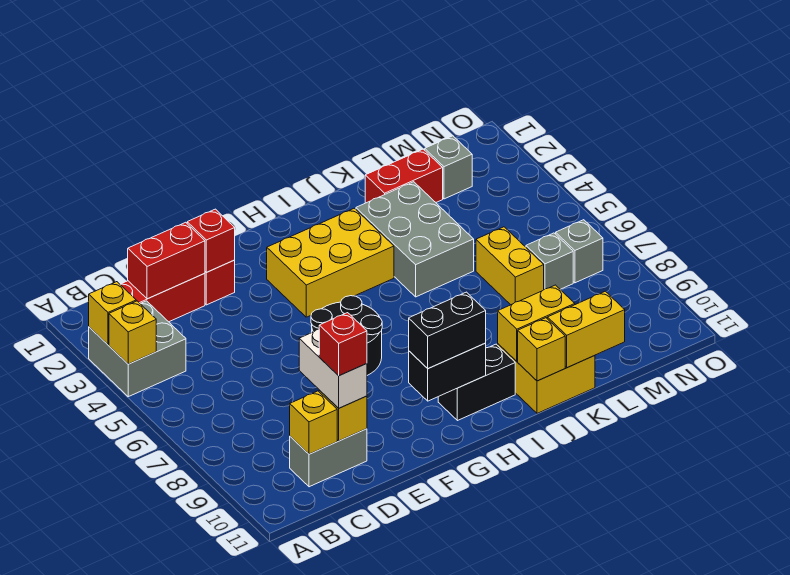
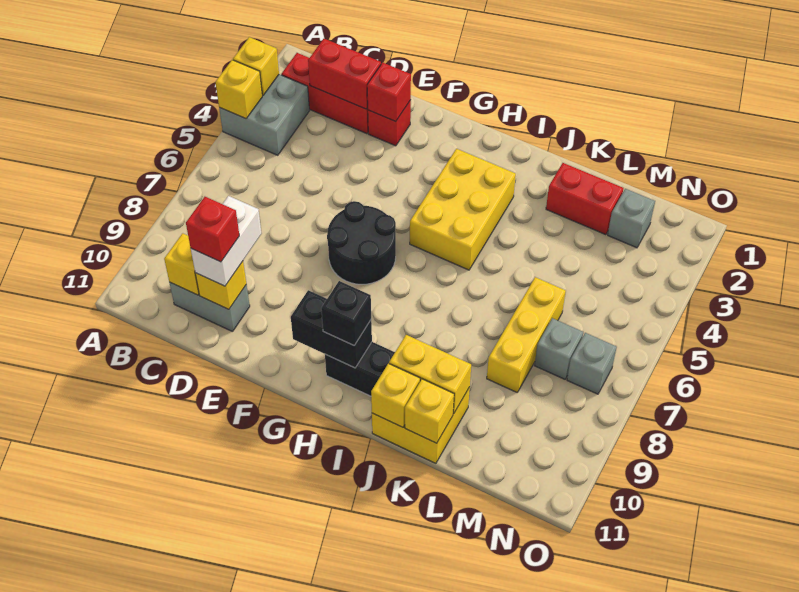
yellow brick G3:I4 level 1 -> yellow brick H3:I5 level 1
black brick G10:H10 level 3 -> black brick H10 level 3
grey brick J3:K5 level 1 -> none
yellow brick K11:L11 level 2 -> yellow brick K11 level 2
yellow brick L6:L7 level 1 -> yellow brick L6:L8 level 1

